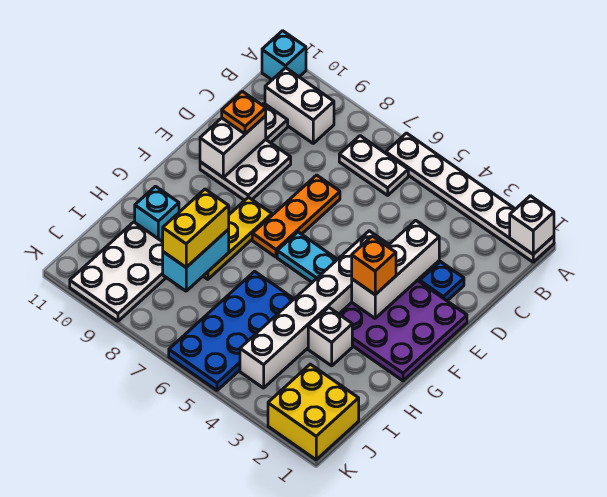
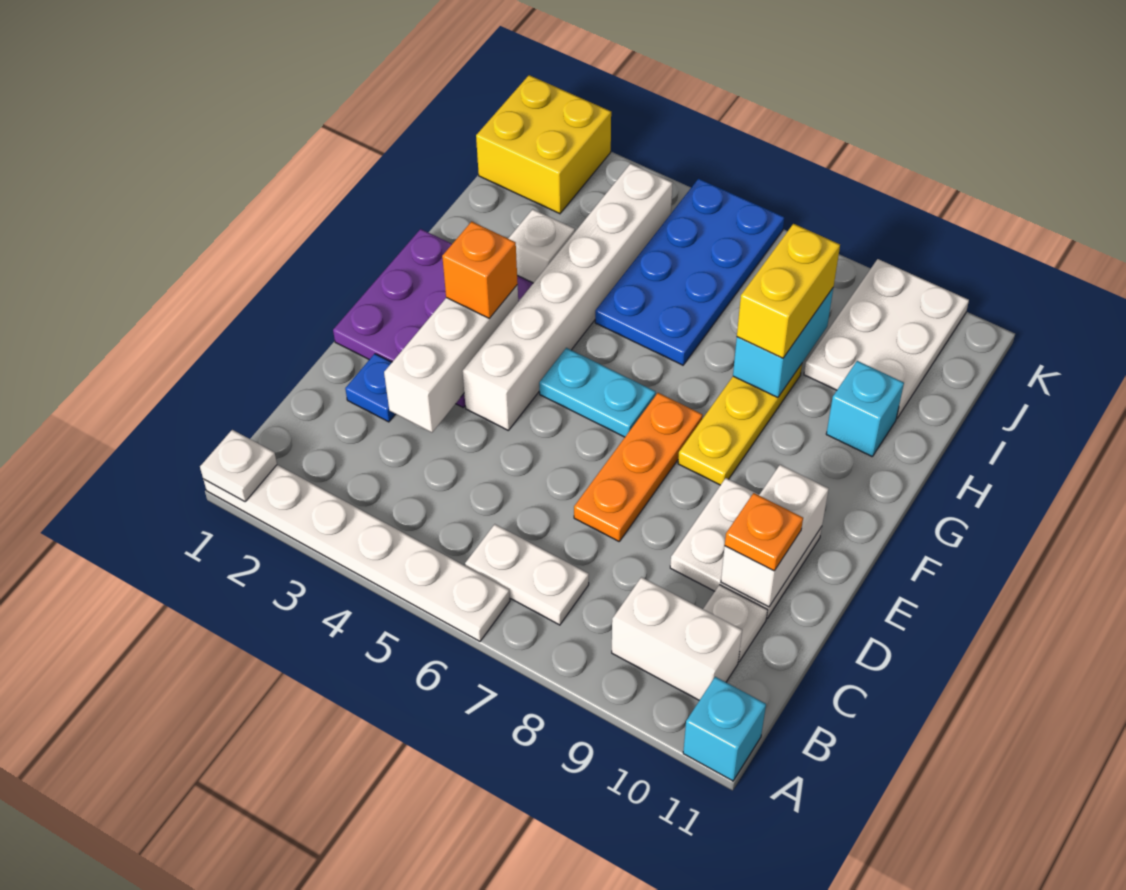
white brick A1 level 2 -> white plate A1 level 2

